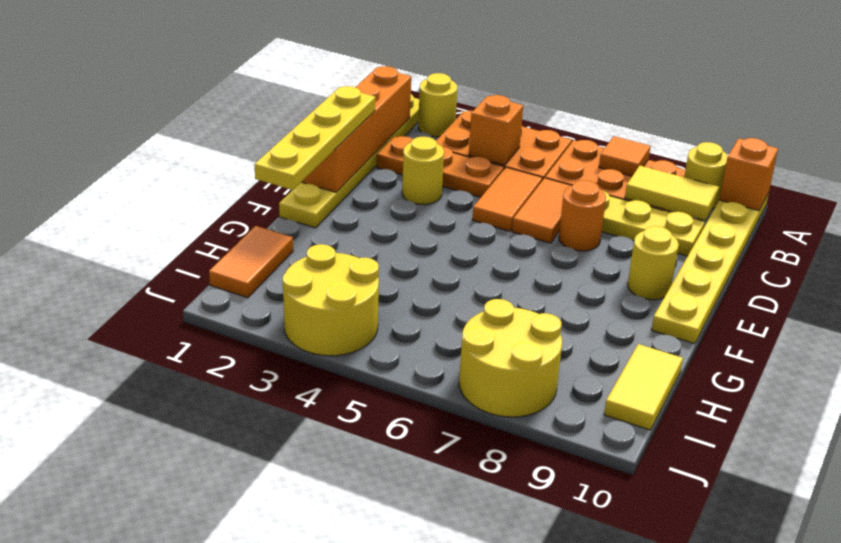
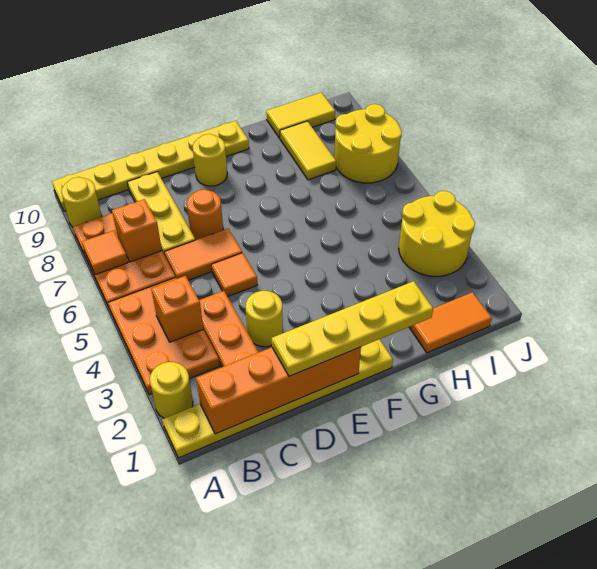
orange brick A10 level 2 -> orange brick B7 level 2
yellow tile B8:B9 level 2 -> yellow tile H8:H9 level 1
orange tile C5:D5 level 1 -> orange tile D5 level 1

